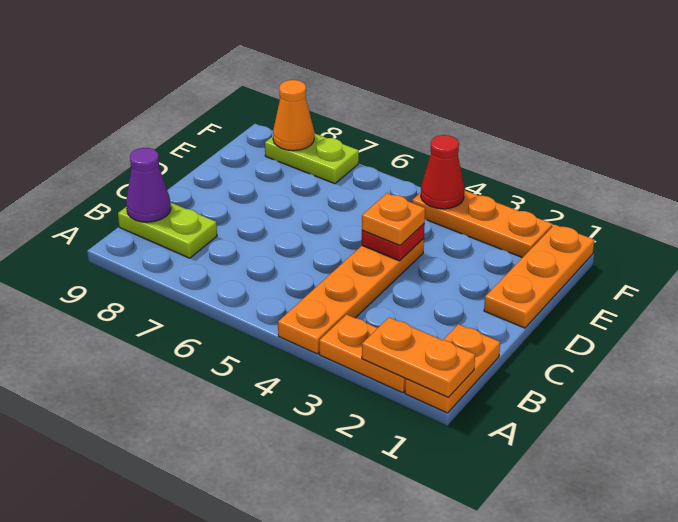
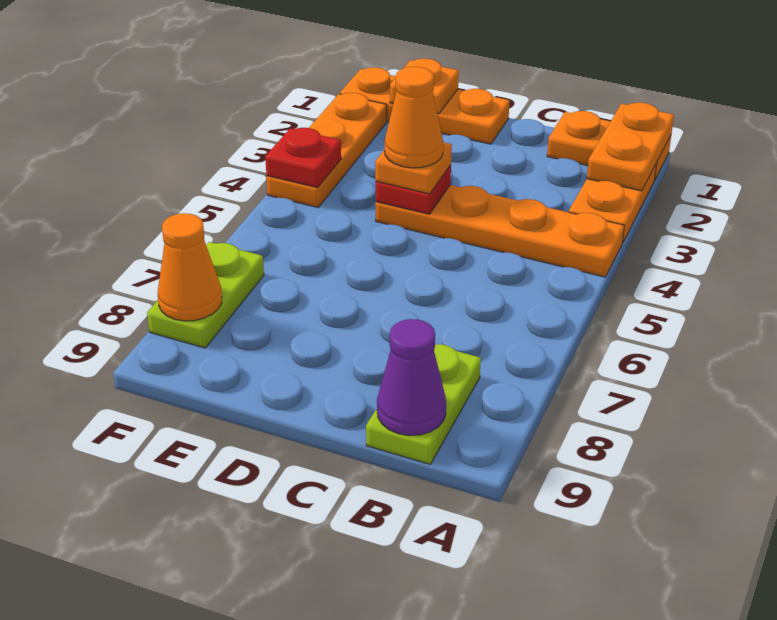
none -> orange cone D4 level 4
none -> orange plate E1 level 2
red cone F4 level 2 -> red plate F4 level 2

